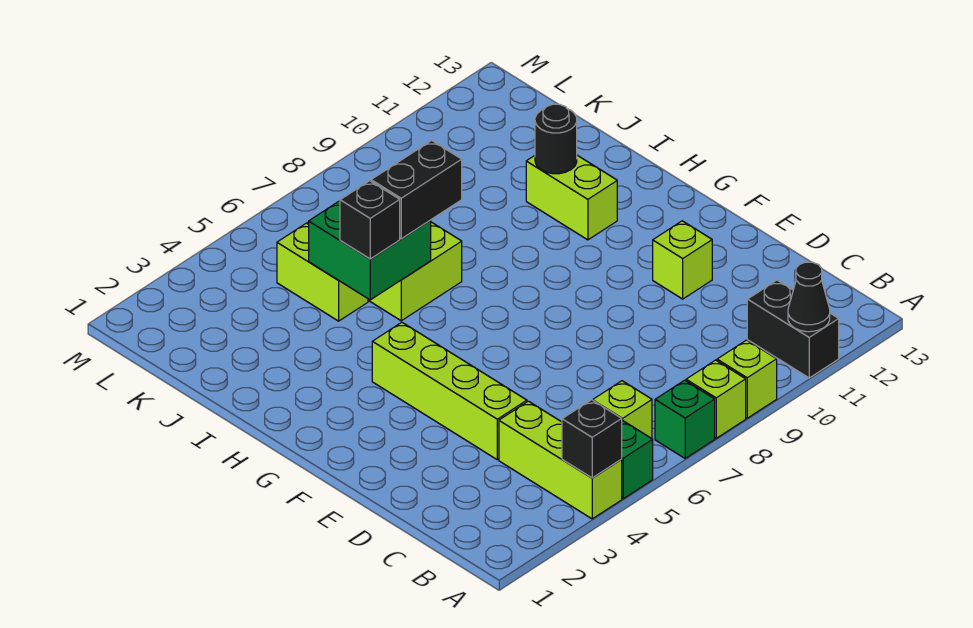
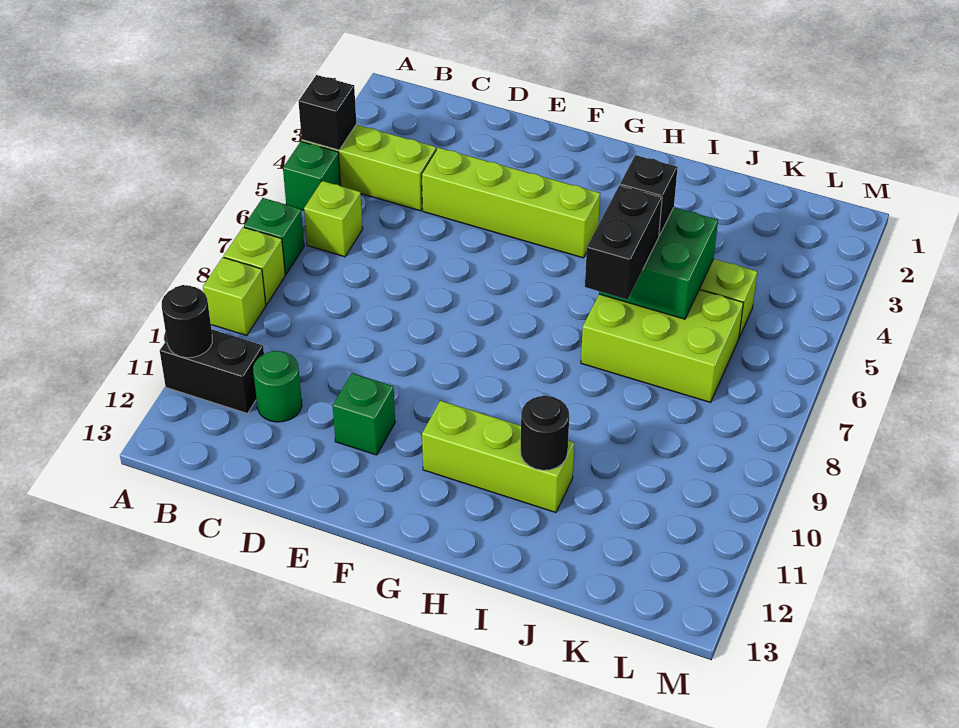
black cone A11 level 2 -> black round brick A11 level 2
none -> green round brick C11 level 1
lime brick E11 level 1 -> green brick E11 level 1
lime brick H11:I11 level 1 -> lime brick G11:I11 level 1

